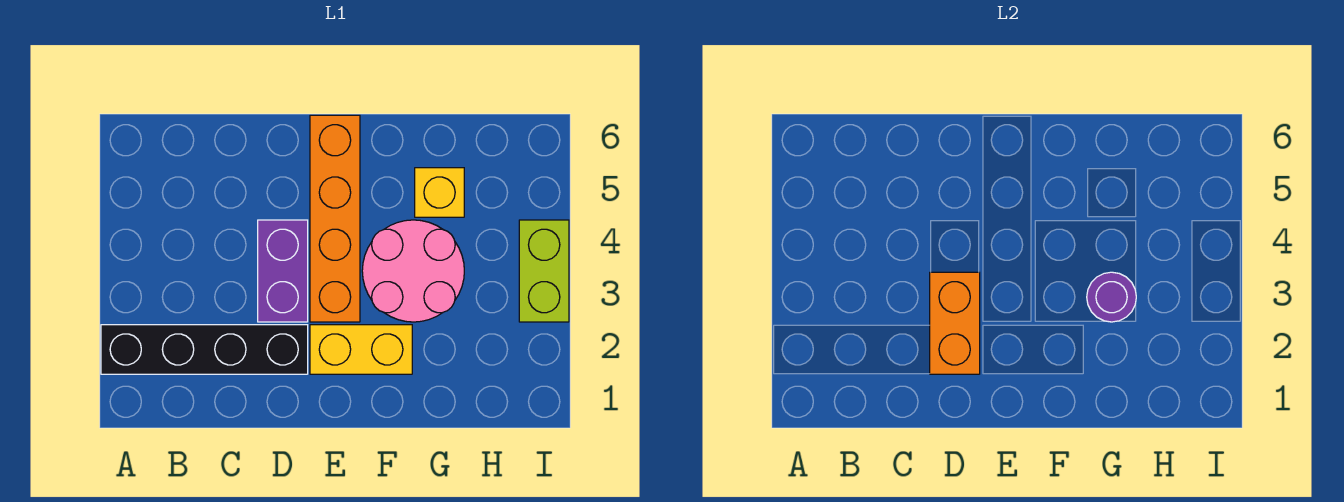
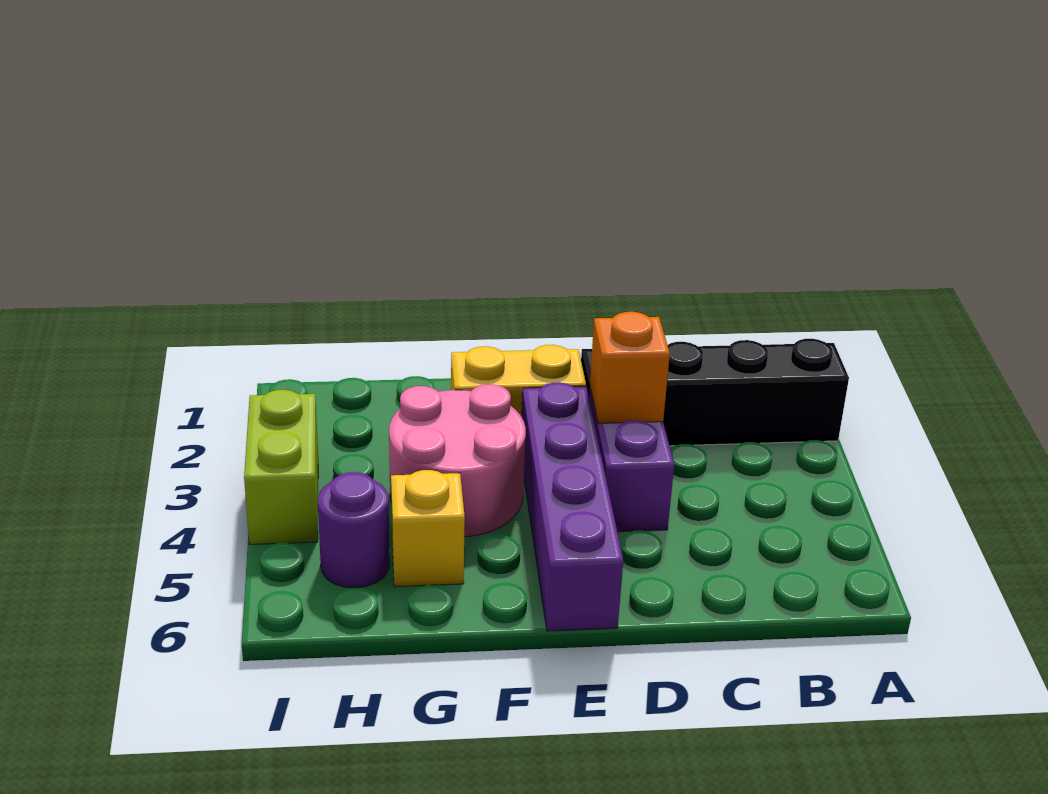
orange brick D2:D3 level 2 -> orange brick D3 level 2
orange brick E3:E6 level 1 -> purple brick E3:E6 level 1
purple round brick G3 level 2 -> purple round brick H5 level 1

